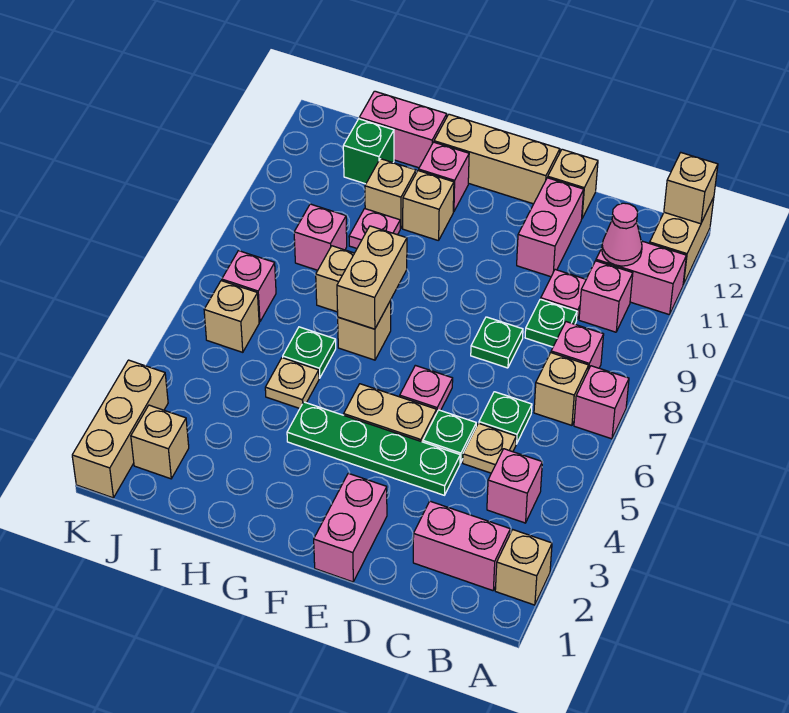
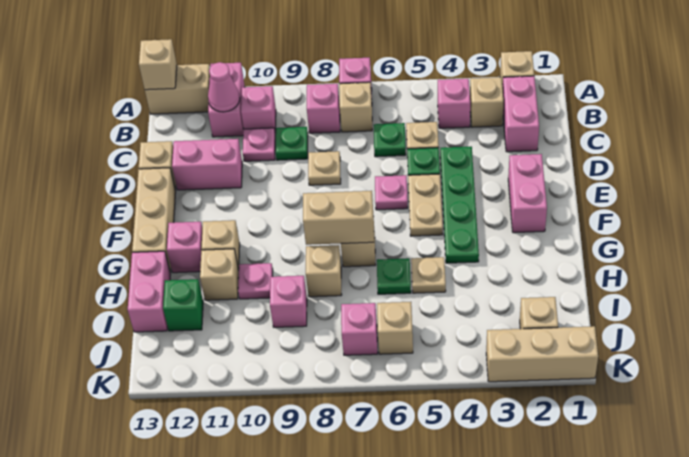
none -> tan brick B3 level 1
green plate D8 level 1 -> tan plate D8 level 1
pink brick E1:E2 level 1 -> pink brick E2:F2 level 1

